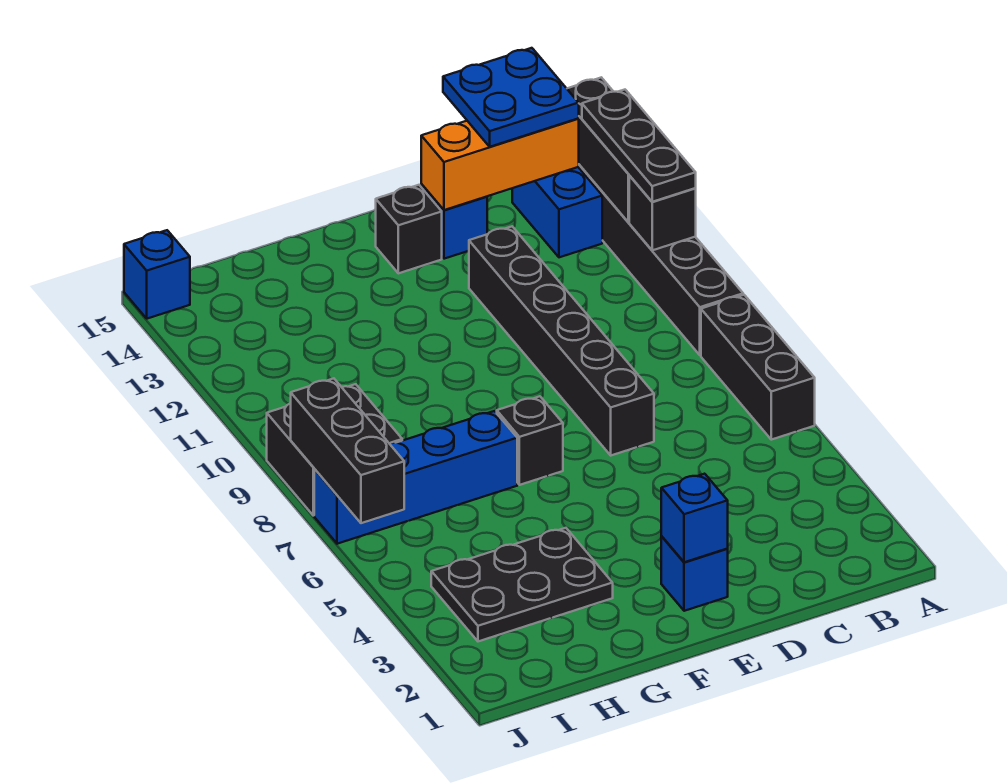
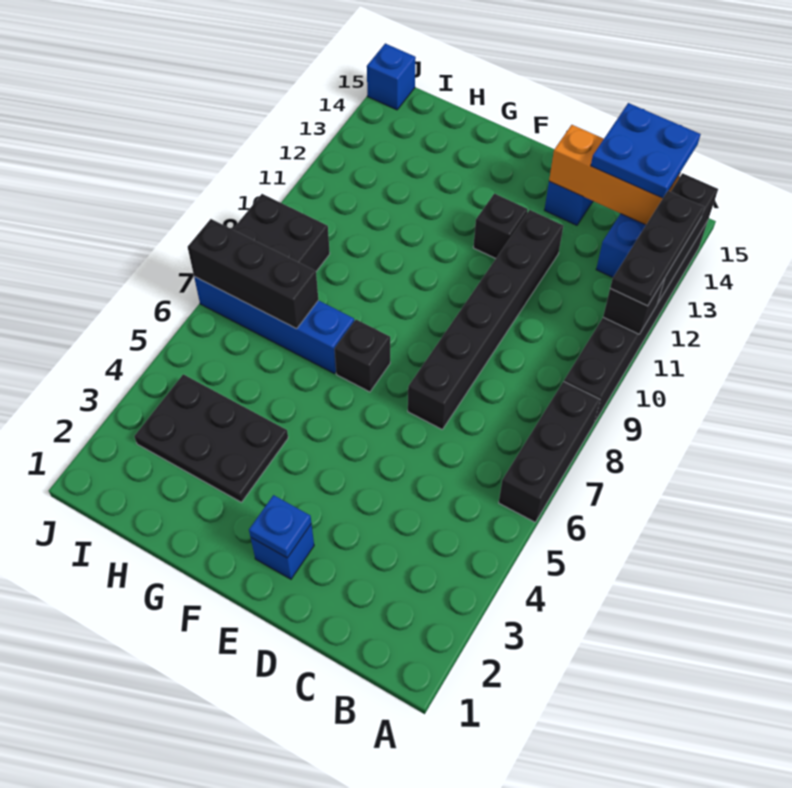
blue brick E2 level 2 -> blue plate E2 level 2
black brick E14 level 1 -> black brick E12 level 1
black brick J6:J8 level 2 -> black brick H7:J7 level 2

